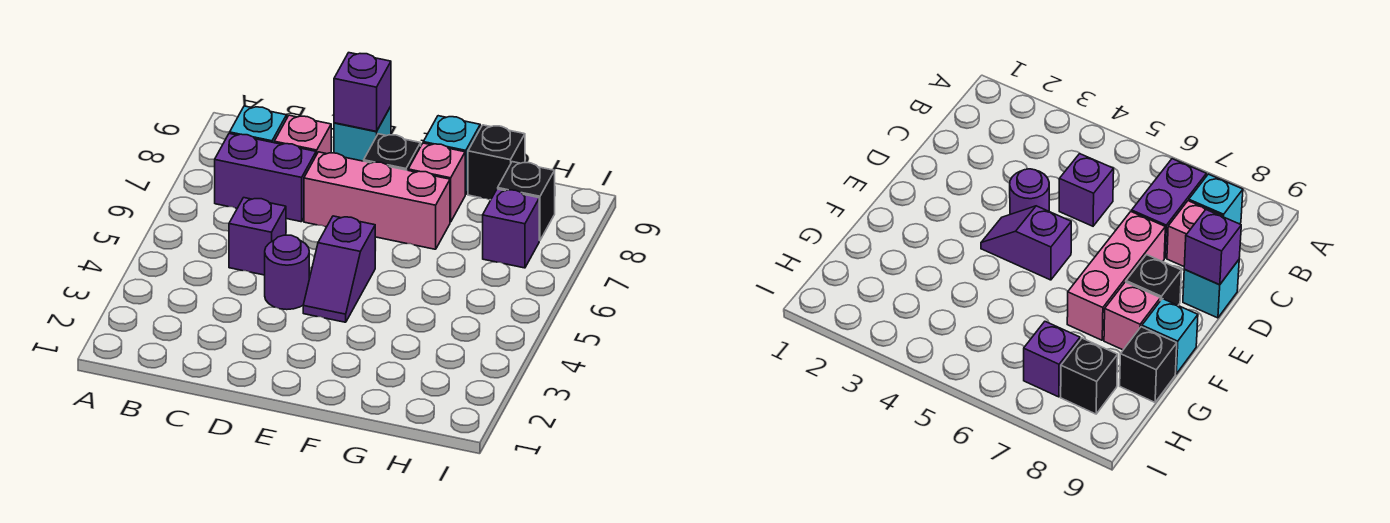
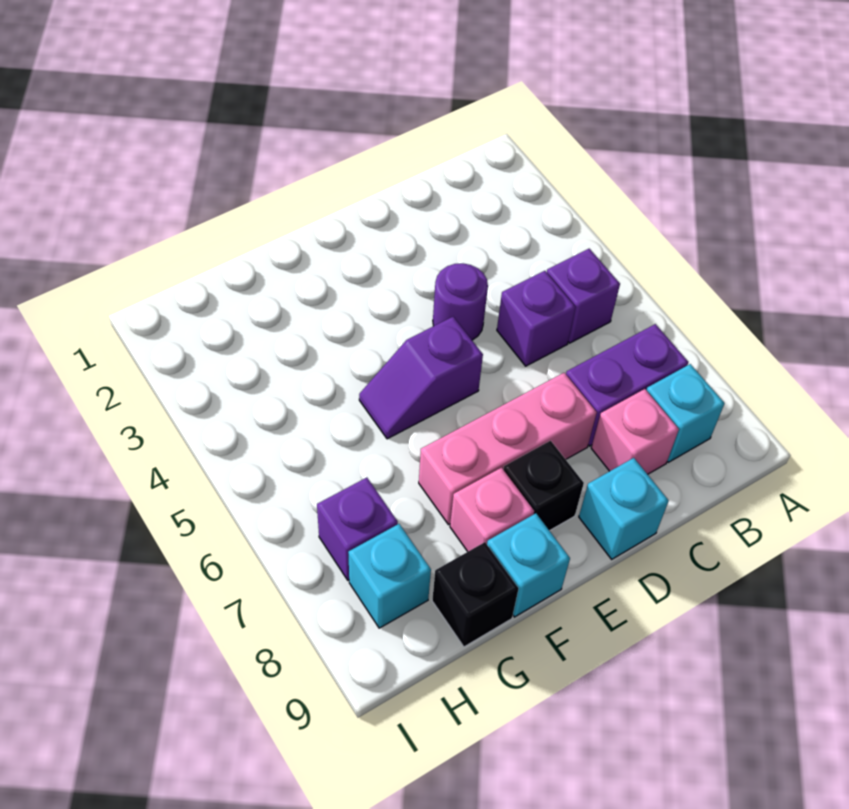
purple brick D9 level 2 -> purple brick B5 level 1
purple slope E4:E5 level 1 top 5 -> purple slope E5:F5 level 1 top E
black brick H8 level 1 -> cyan brick H8 level 1

